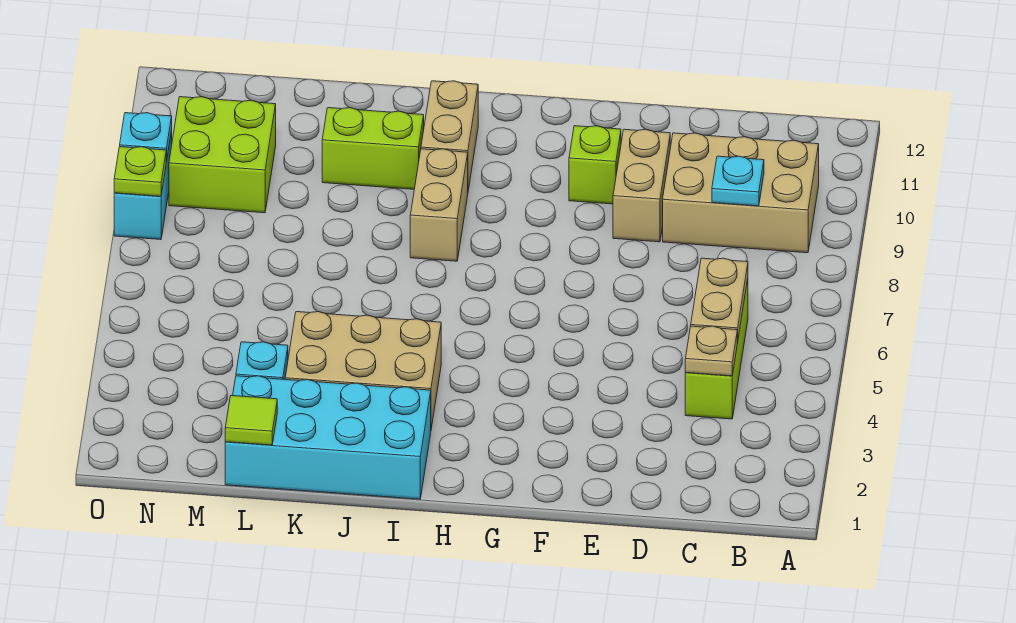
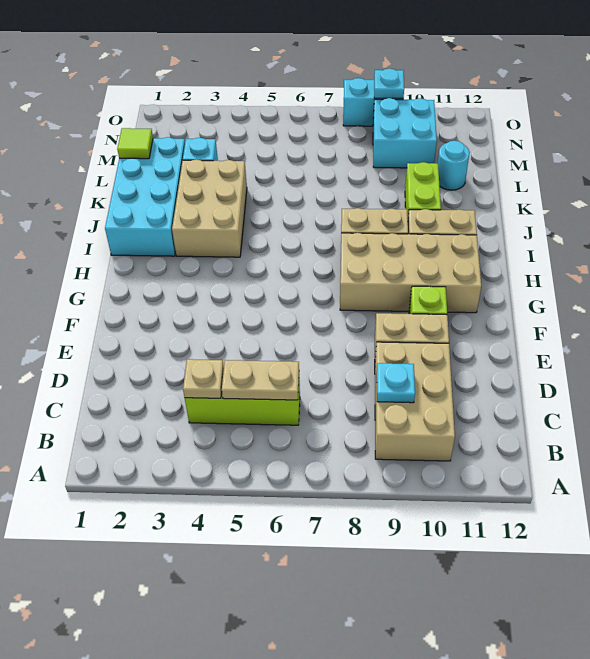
none -> tan brick G8:H11 level 1
none -> cyan round brick L11 level 1
lime brick M9:N10 level 1 -> cyan brick M9:N10 level 1
lime plate O8 level 2 -> none

